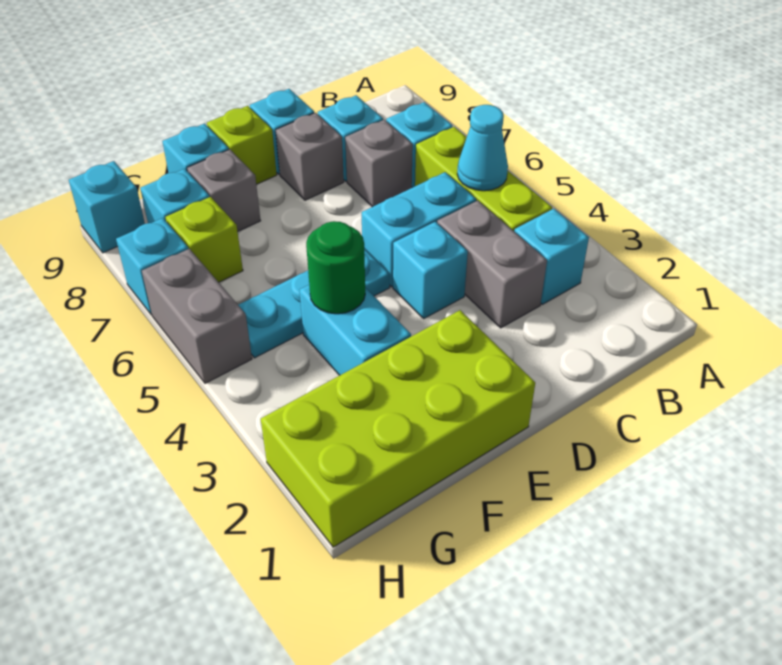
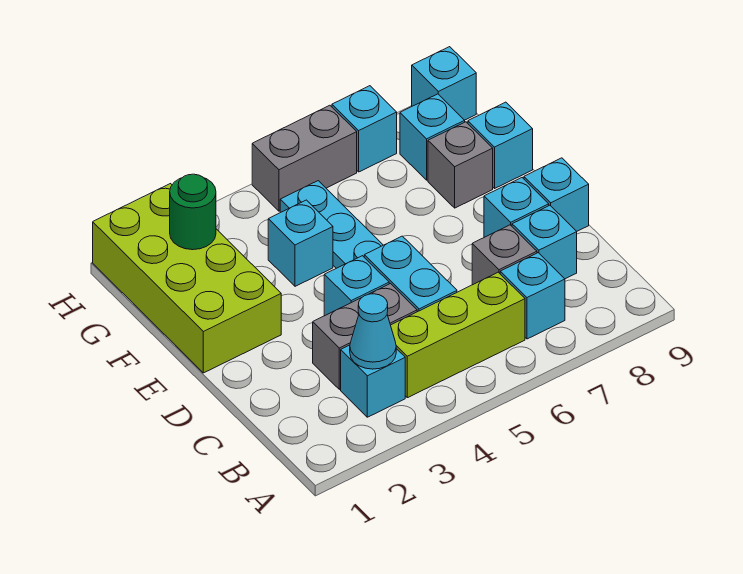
cyan cone B5 level 2 -> cyan cone B3 level 2
grey brick D8 level 1 -> cyan brick D8 level 1
lime brick E9 level 1 -> none
cyan brick F3:F4 level 1 -> cyan brick F4 level 1
green round brick F4 level 2 -> green round brick G2 level 2
lime brick G7 level 1 -> none

